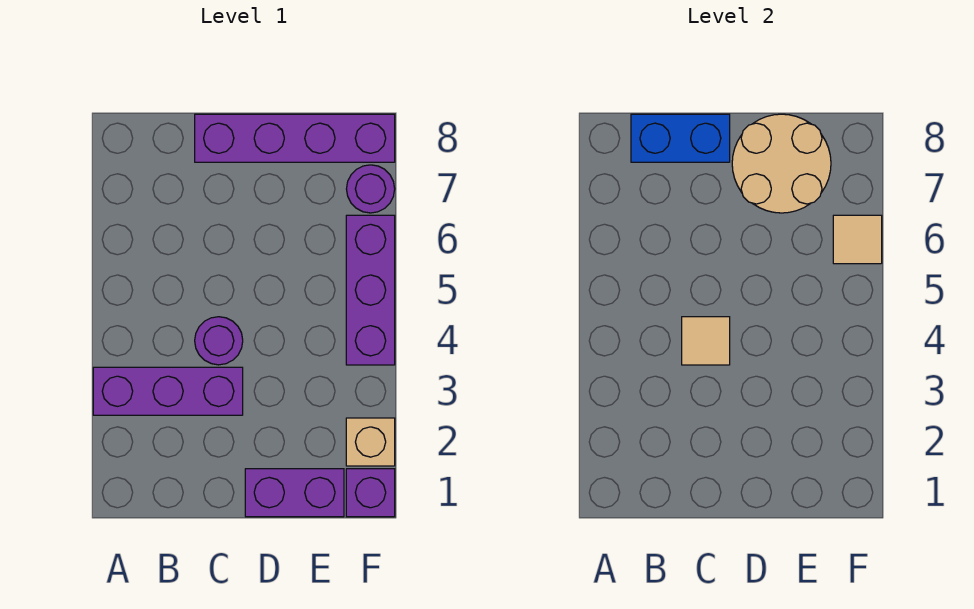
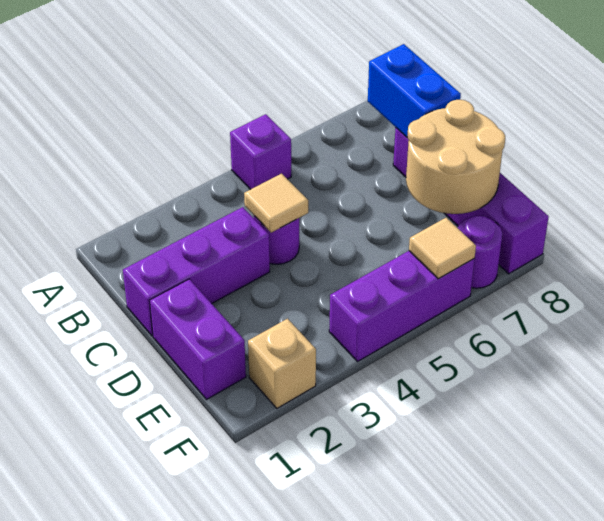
purple brick A3:C3 level 1 -> purple brick C1:C3 level 1
purple brick F1 level 1 -> purple brick A5 level 1

